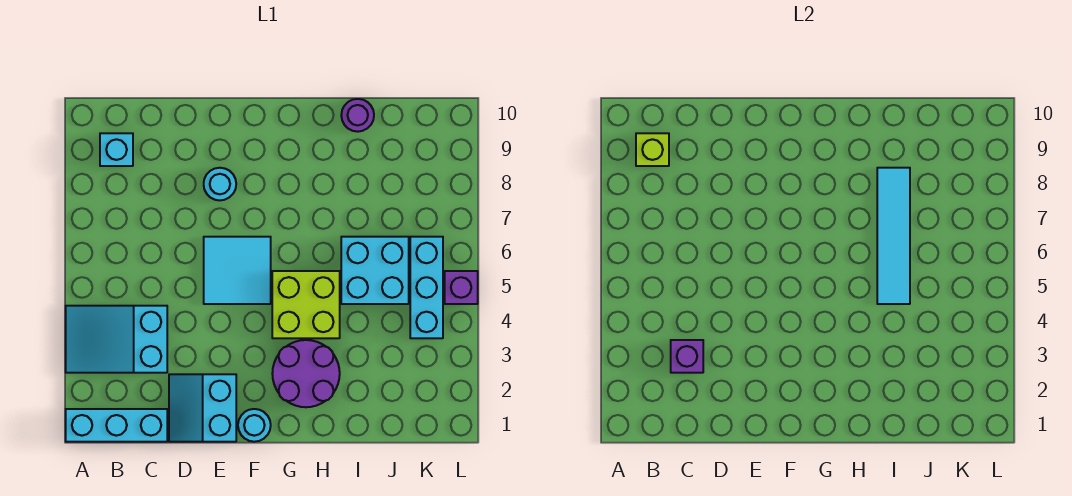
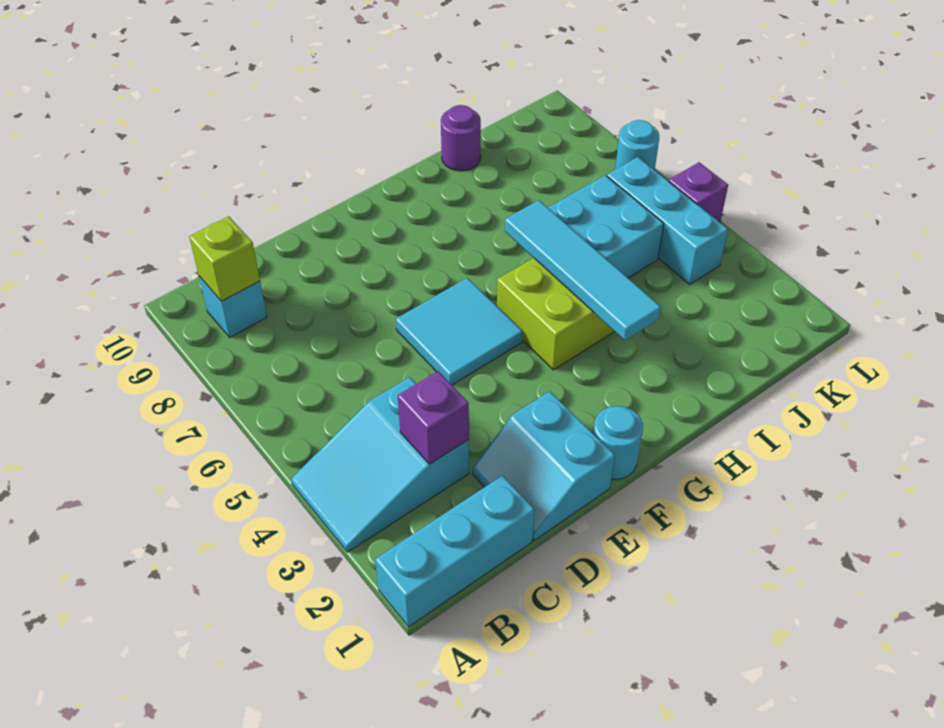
cyan round brick E8 level 1 -> cyan round brick L7 level 1
purple round brick G2:H3 level 1 -> none
cyan tile I5:I8 level 2 -> cyan tile H3:H6 level 2

